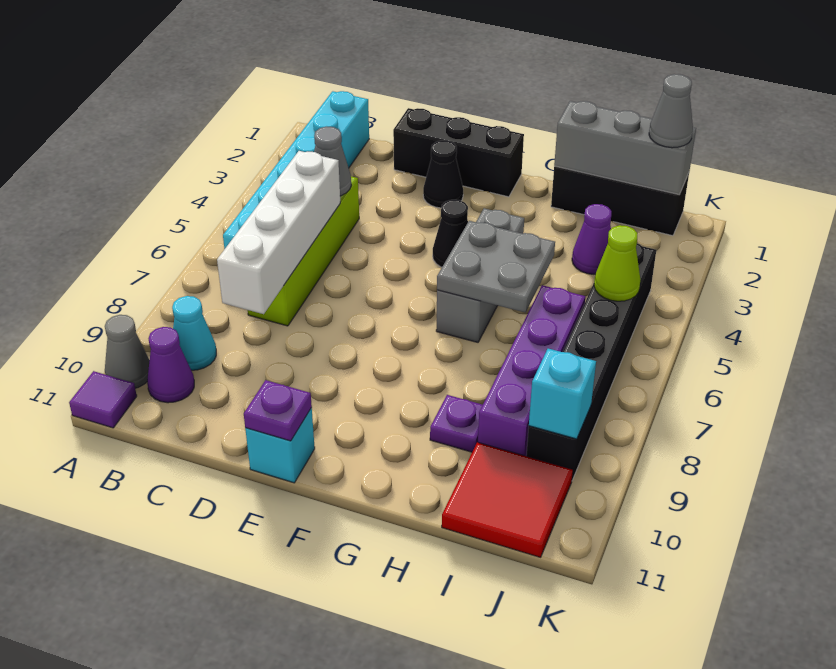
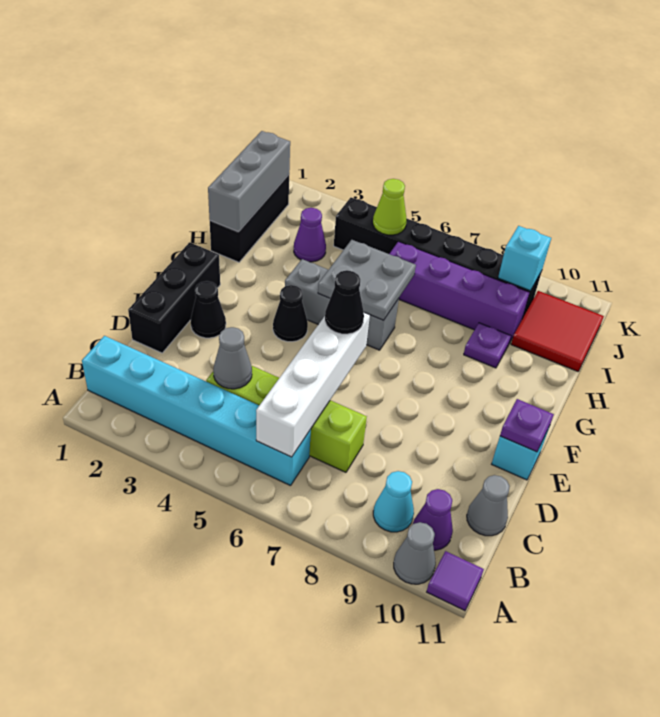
white brick C5:C8 level 2 -> white brick B6:E6 level 2
none -> black cone E6 level 3
grey cone J1 level 3 -> grey cone C11 level 1

